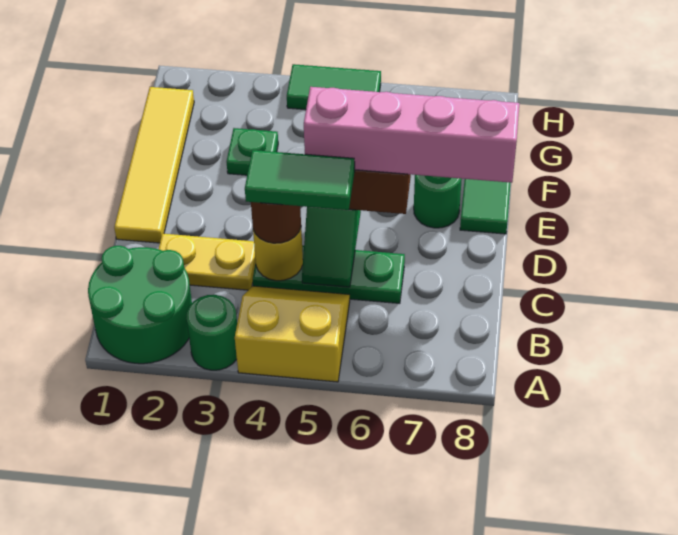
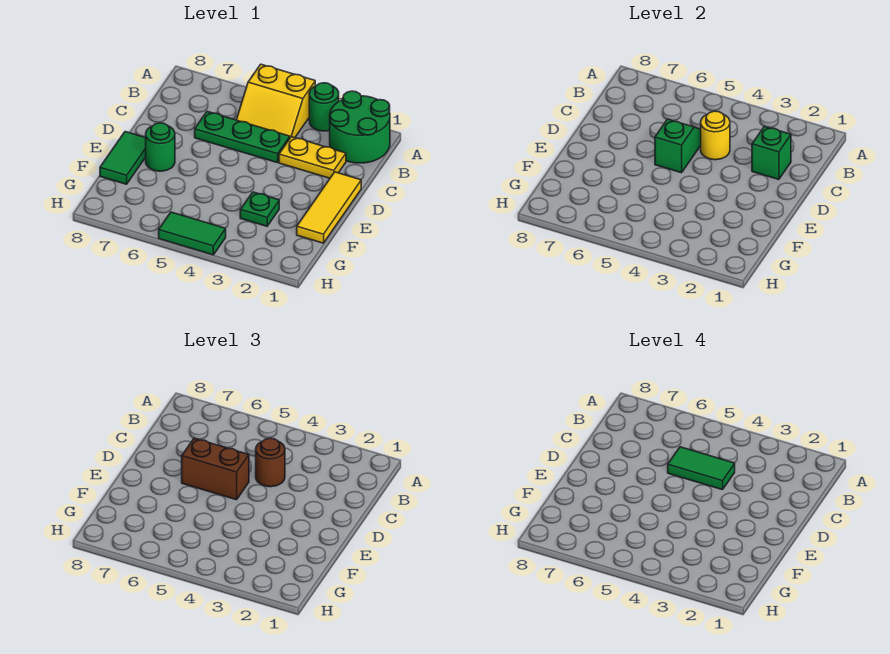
none -> green brick C2 level 2
yellow tile D1:G1 level 1 -> yellow tile D1:F1 level 1
pink brick D5:D8 level 4 -> none

